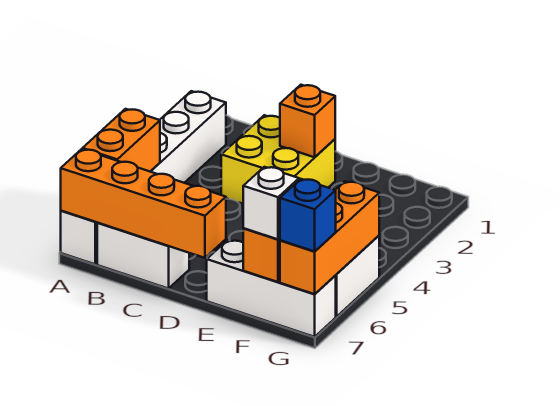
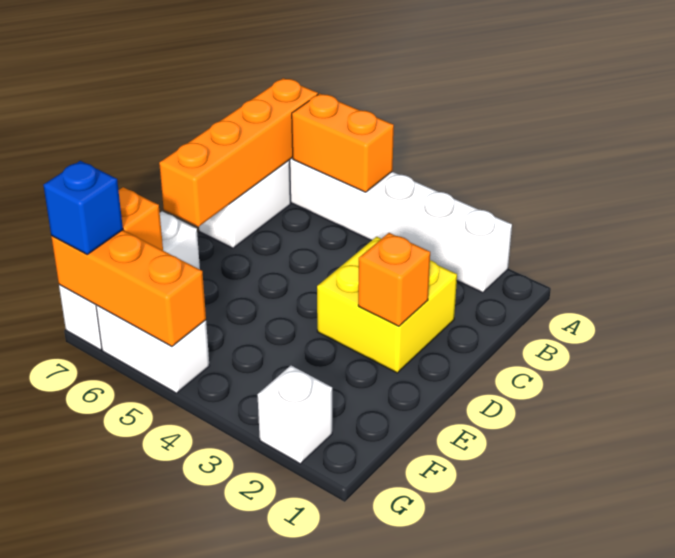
white brick F7 level 3 -> white brick G2 level 1

